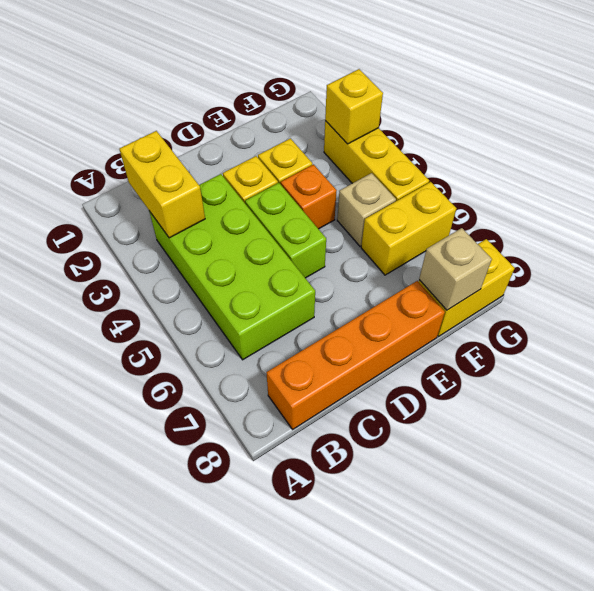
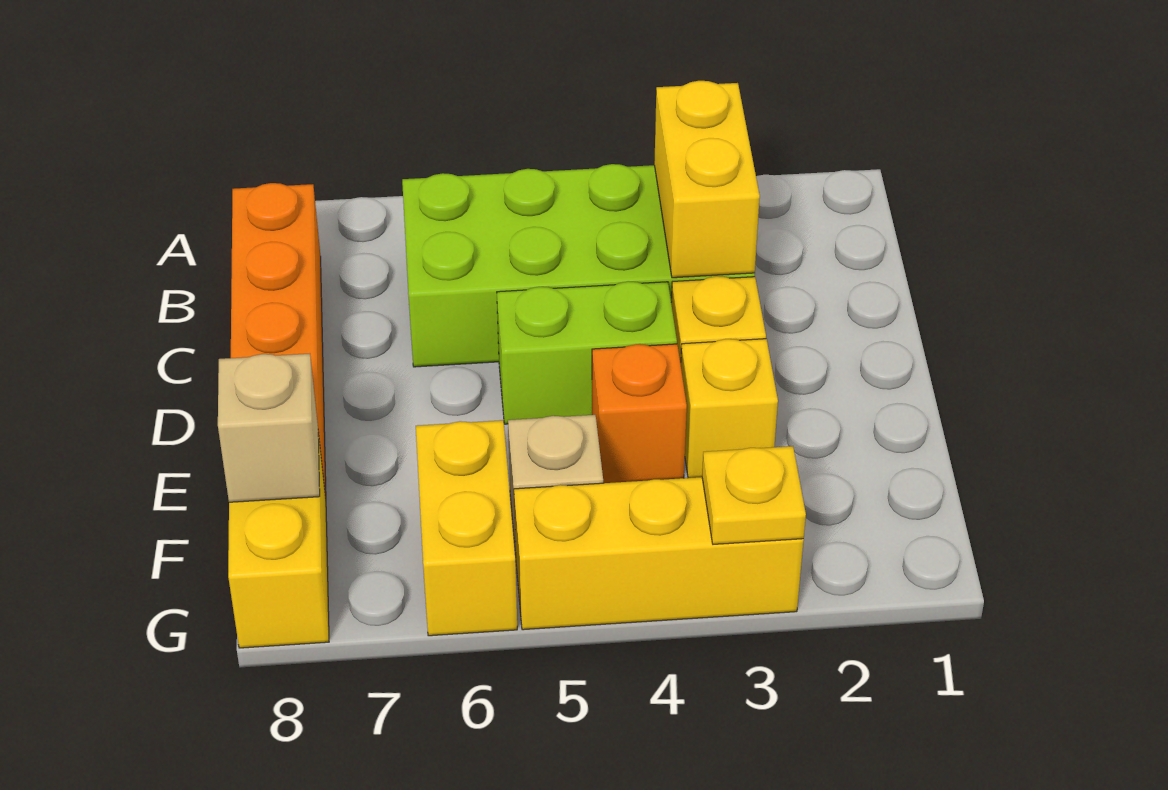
yellow brick B2:B3 level 2 -> yellow brick B3:C3 level 2
yellow brick G3 level 2 -> yellow plate G3 level 2

